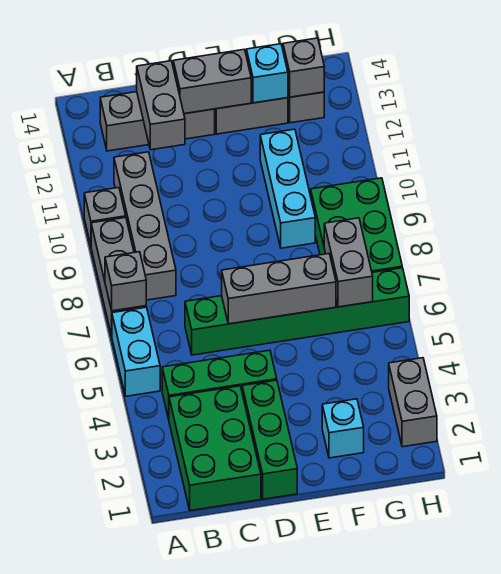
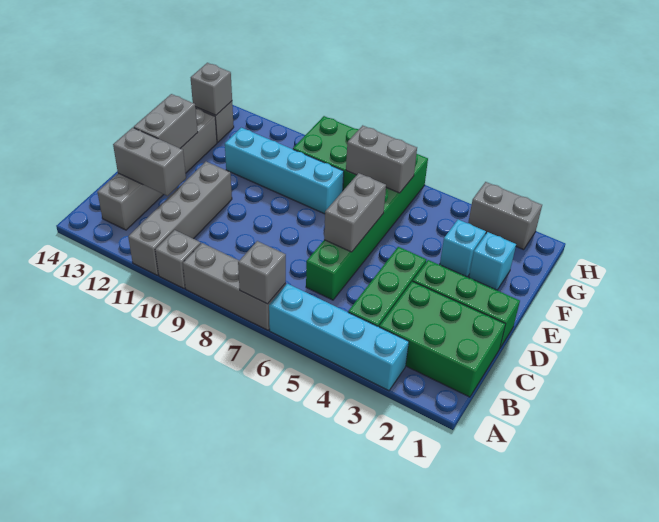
cyan brick A5:A6 level 1 -> cyan brick A3:A6 level 1
grey brick B8:B11 level 1 -> grey brick A11:D11 level 1
grey brick D6:F6 level 2 -> grey brick D6:E6 level 2
cyan brick F9:F11 level 1 -> cyan brick F8:F11 level 1
cyan brick F13 level 2 -> cyan brick F3 level 1

